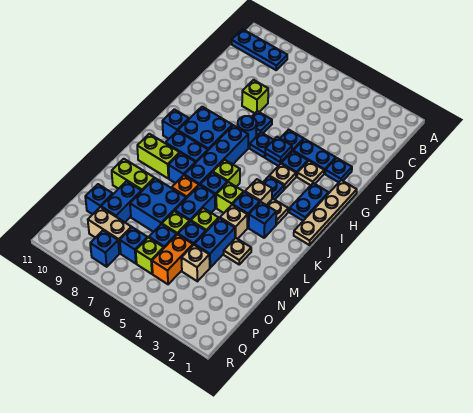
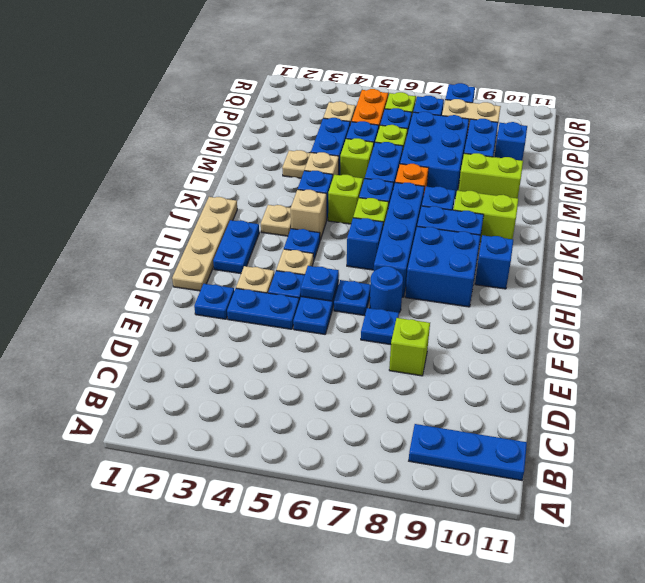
blue brick K3 level 1 -> blue brick I6 level 1
blue brick M7:N8 level 1 -> blue brick M7:O8 level 1

